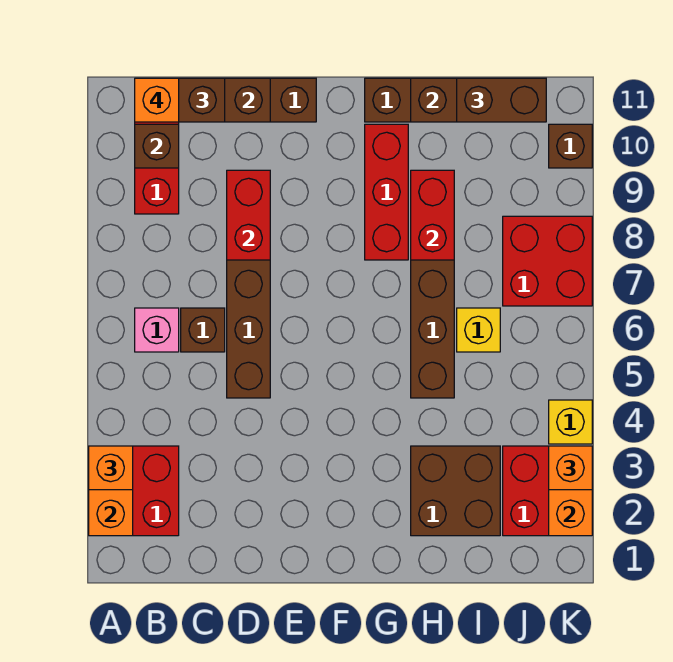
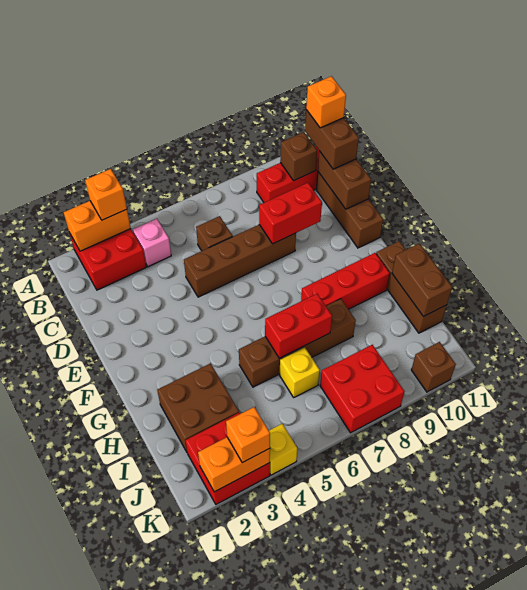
pink brick B6 level 1 -> pink brick B4 level 1
red brick H8:H9 level 2 -> red brick H6:H7 level 2
brown brick I11:J11 level 3 -> none

